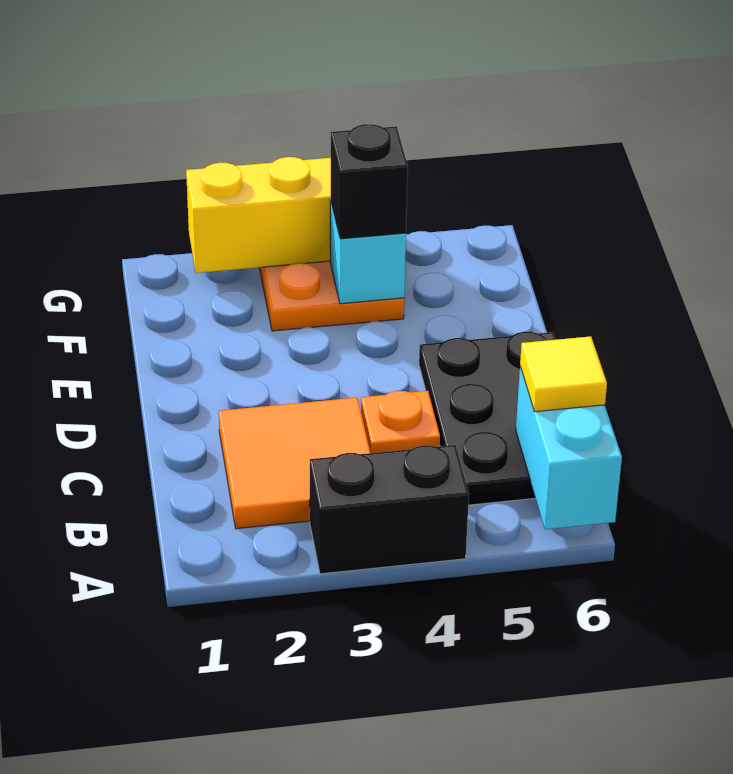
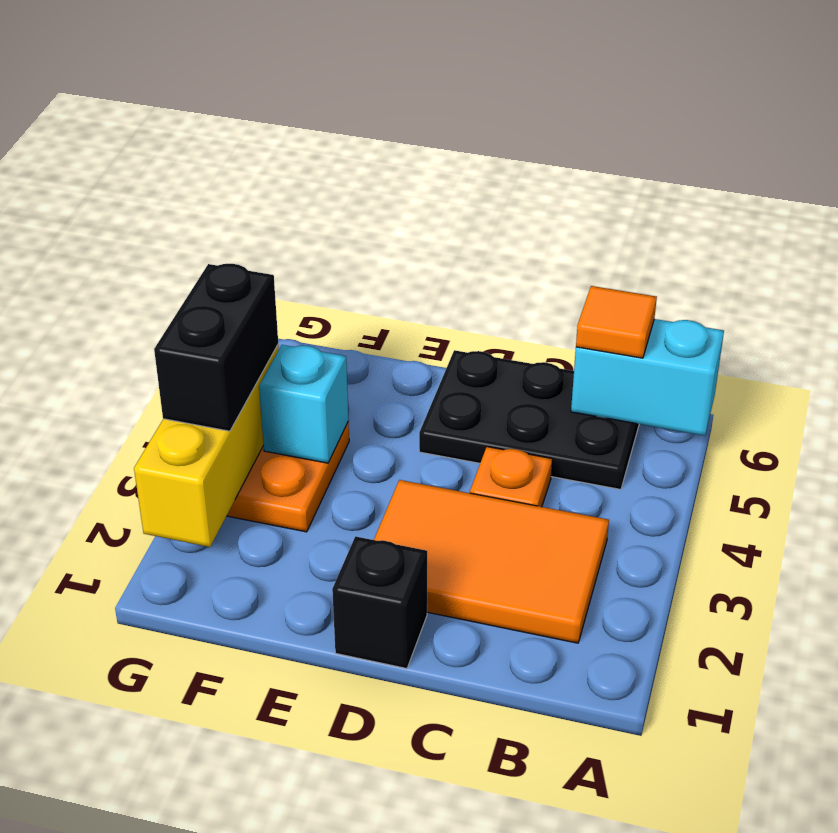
black brick A3:A4 level 1 -> black brick G3:G4 level 3
orange tile B2:C3 level 1 -> orange tile B2:D3 level 1
yellow tile B6 level 3 -> orange tile B6 level 3
black brick F4 level 3 -> black brick D1 level 1

